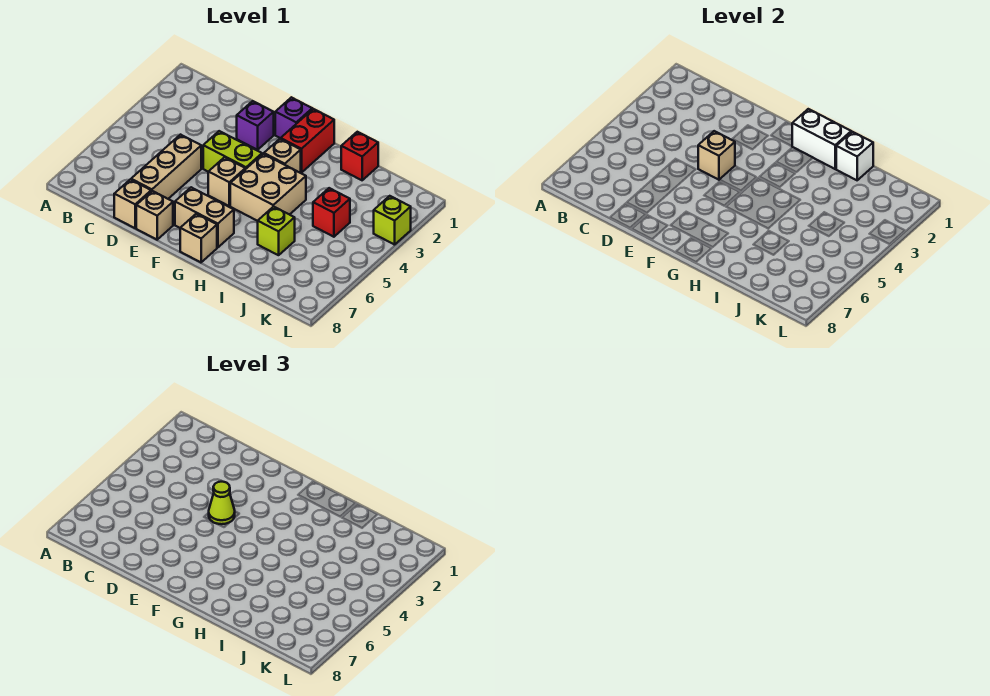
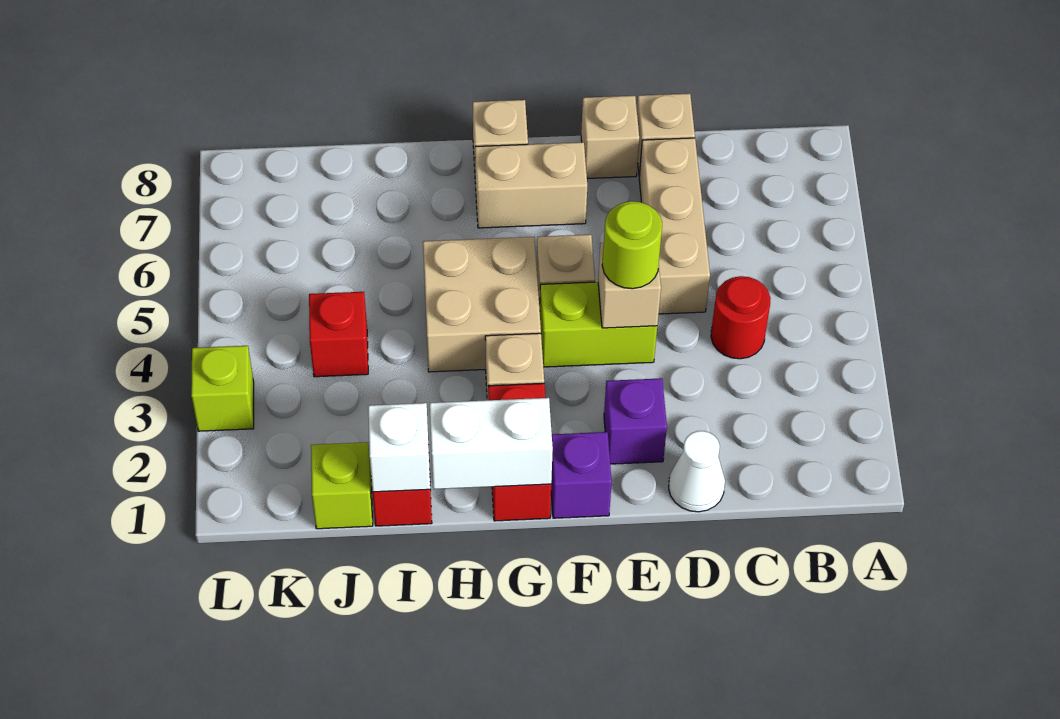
none -> red round brick C4 level 1
none -> white cone D1 level 1
lime cone E4 level 3 -> lime round brick E4 level 3
lime brick I6 level 1 -> lime brick J1 level 1

